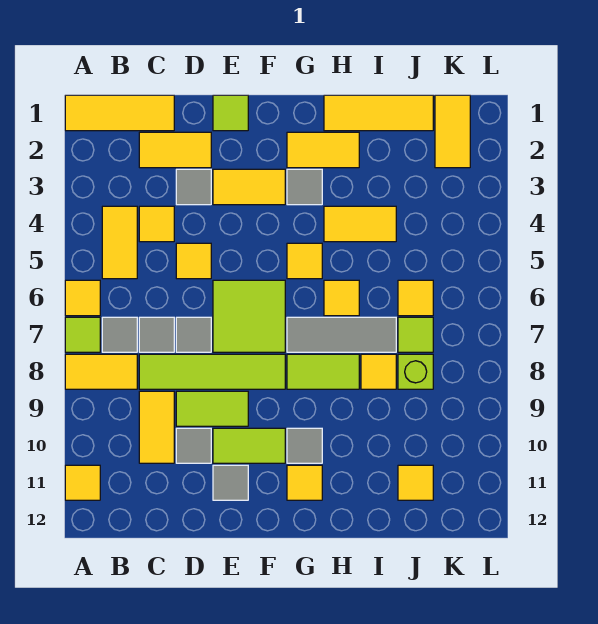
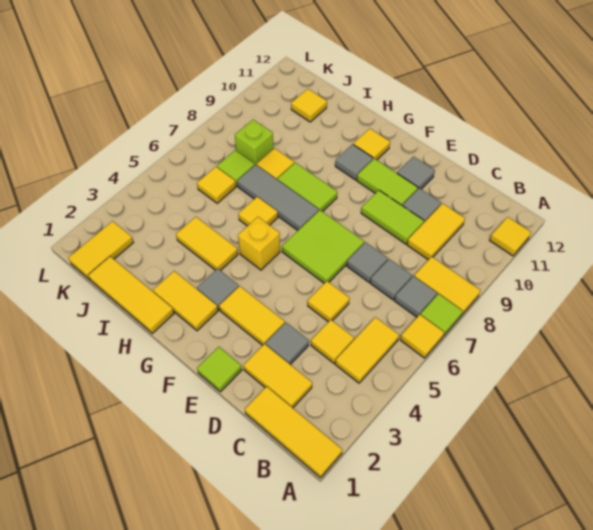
lime tile C8:F8 level 1 -> none
yellow tile G5 level 1 -> yellow brick G5 level 1

